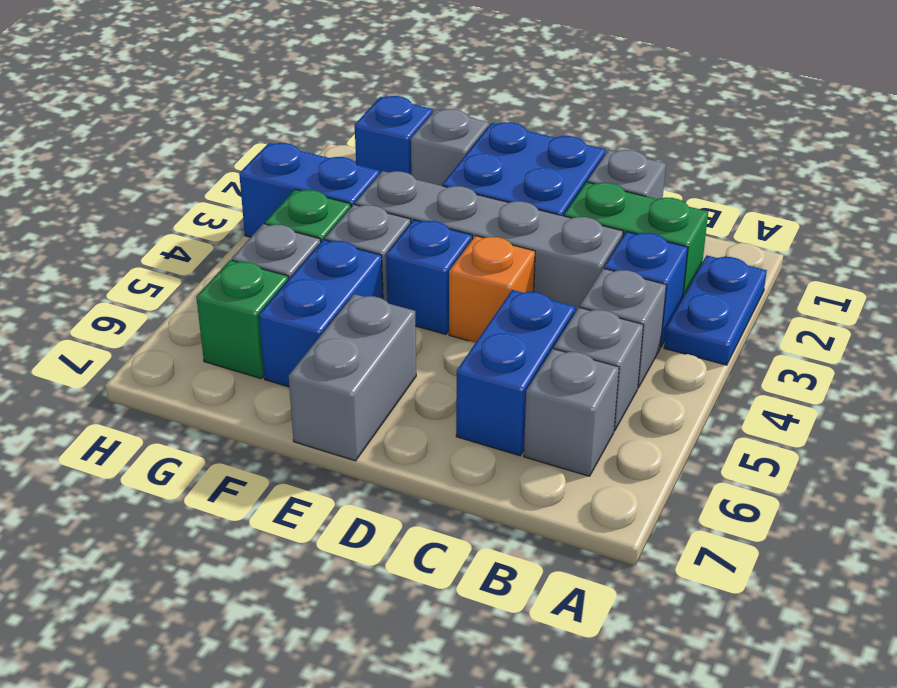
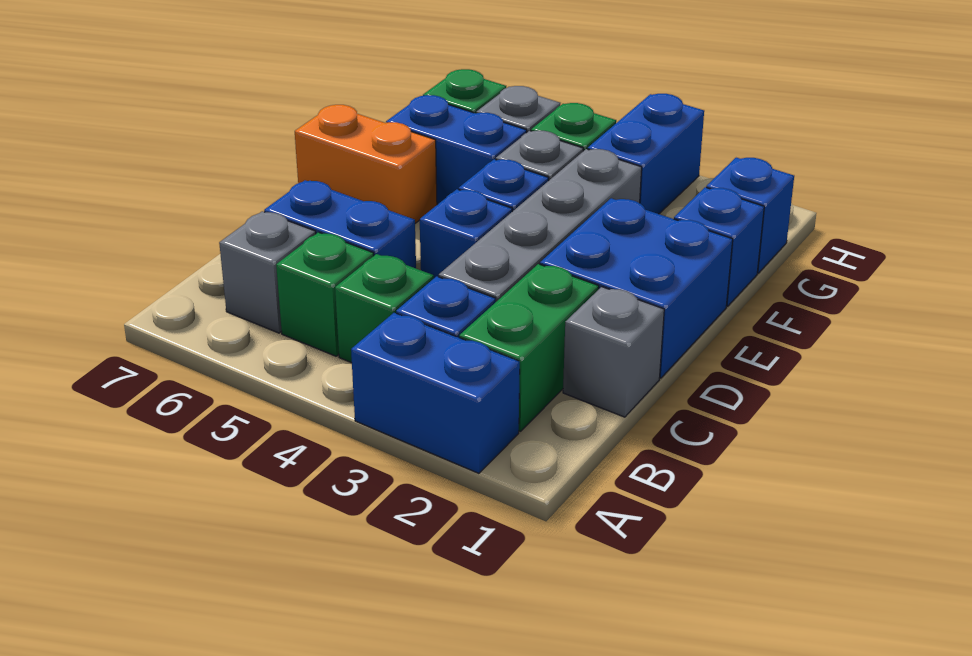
blue plate A2:A3 level 1 -> blue brick A2:A3 level 1
grey brick B4 level 1 -> green brick B4 level 1
grey brick B5 level 1 -> green brick B5 level 1
orange brick D4 level 1 -> blue brick D4 level 1
grey brick E6:E7 level 1 -> orange brick E6:E7 level 1
grey brick F1 level 1 -> blue brick F1 level 1

